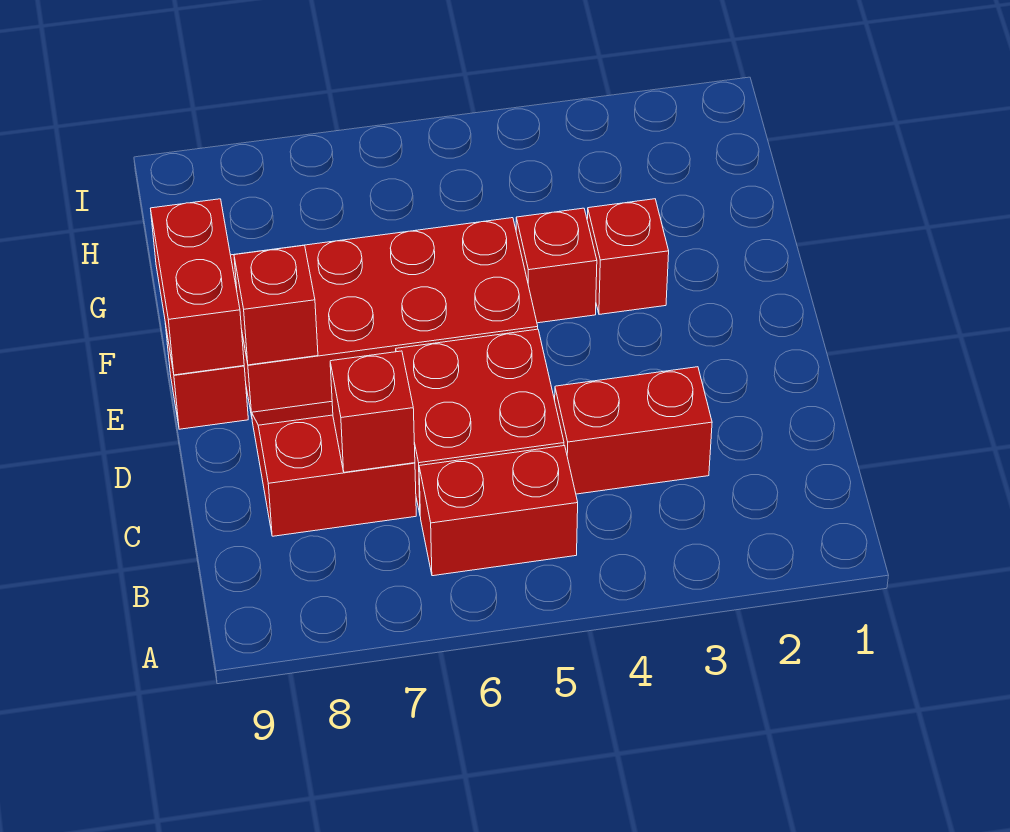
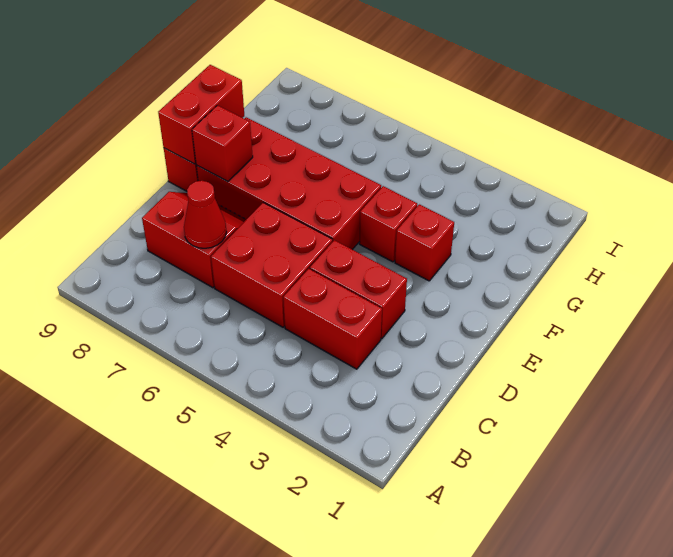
red brick B5:B6 level 1 -> red brick D3:D4 level 1
red brick C7 level 2 -> red cone C7 level 2

